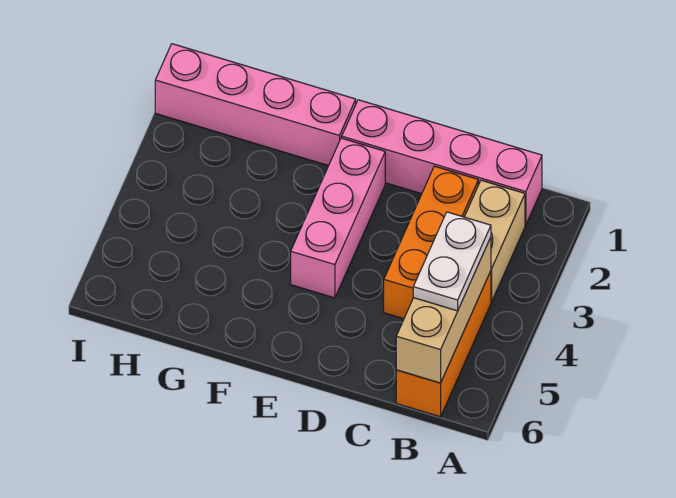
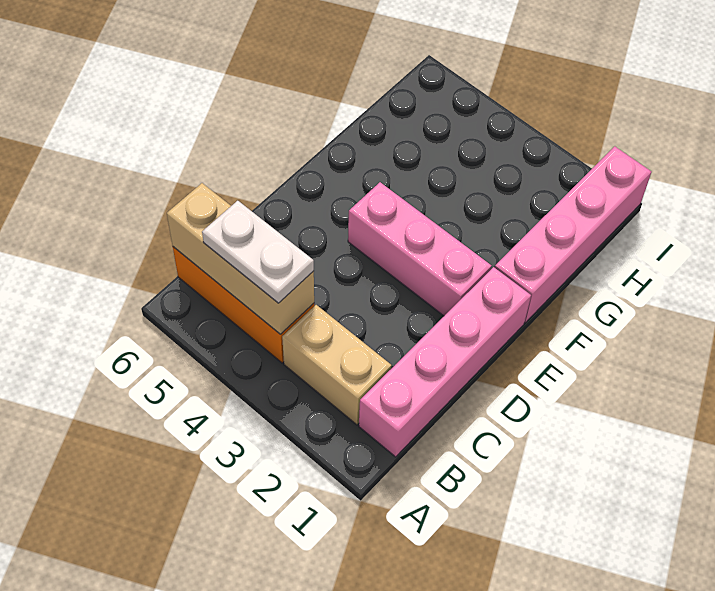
orange brick C2:C4 level 1 -> none

